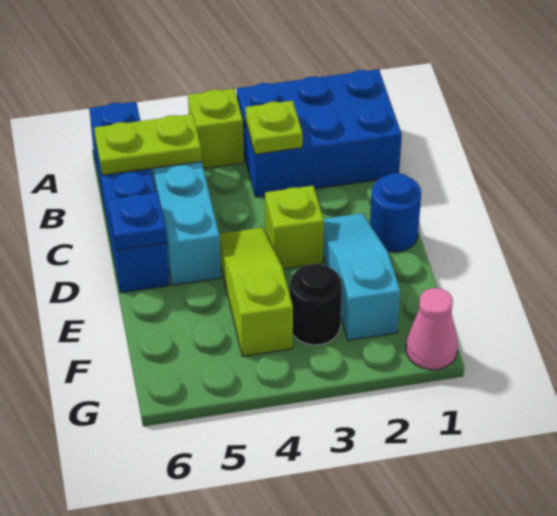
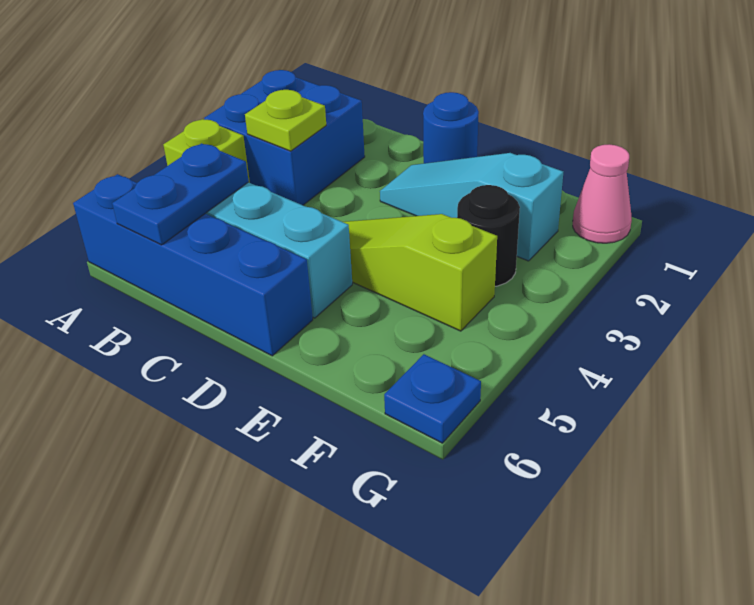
blue brick A1:B3 level 1 -> blue brick A2:B3 level 1
lime plate B5:B6 level 2 -> blue plate B5:B6 level 2
lime brick D3 level 1 -> none
blue plate D6 level 2 -> blue plate G6 level 1

